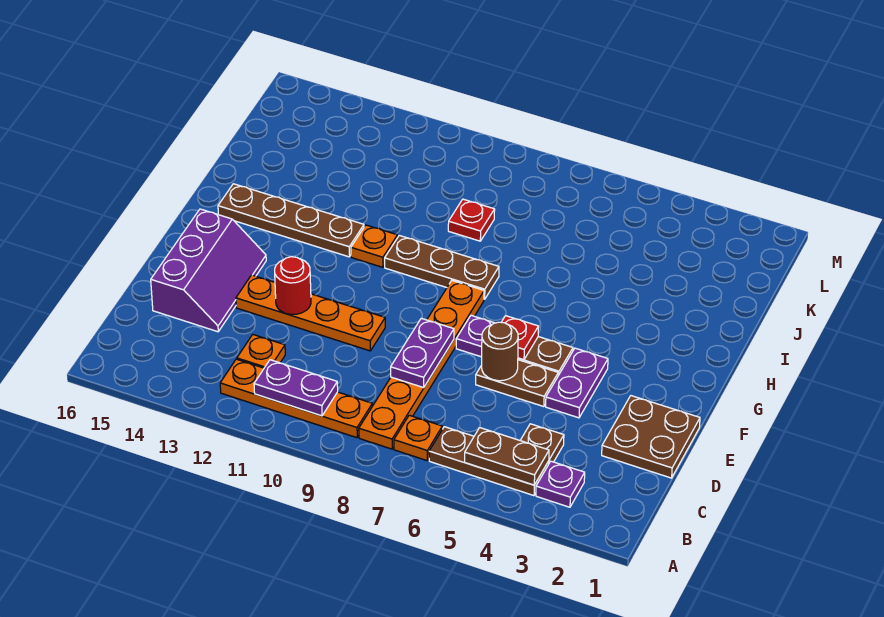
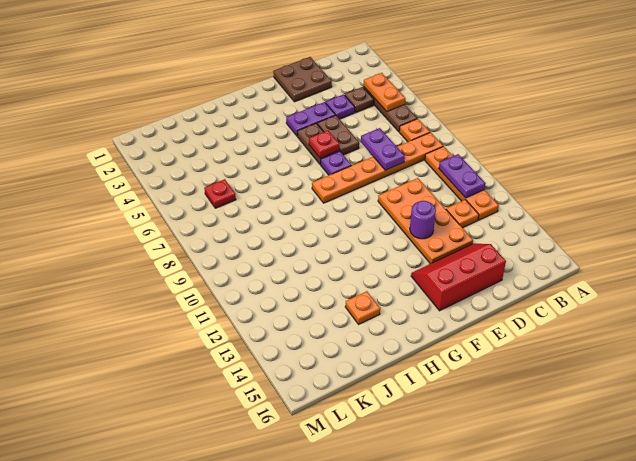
purple plate B3 level 1 -> purple plate D4 level 1
brown plate B4:B5 level 2 -> orange plate B4:B5 level 2
purple plate D8:E8 level 2 -> purple plate D7:D8 level 2
purple slope D14:F15 level 1 top 15 -> red slope D14:F15 level 1 top 15
brown round brick E6 level 2 -> none
orange plate E10:E13 level 1 -> orange plate D10:E13 level 1
red round brick E12 level 2 -> purple round brick E12 level 2
brown plate H8:H10 level 1 -> none
orange plate H11 level 1 -> orange plate I14 level 1
brown plate H12:H15 level 1 -> none
red plate J9 level 1 -> red plate K6 level 1

